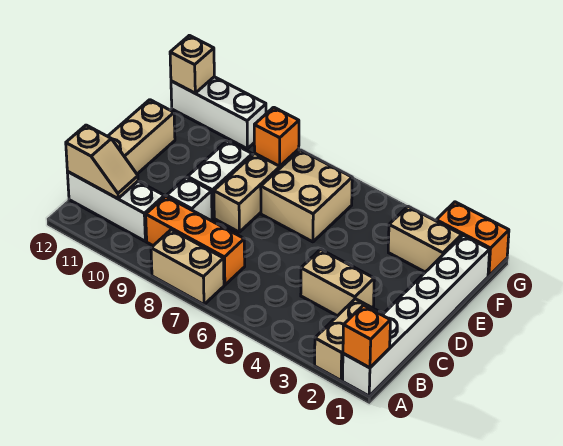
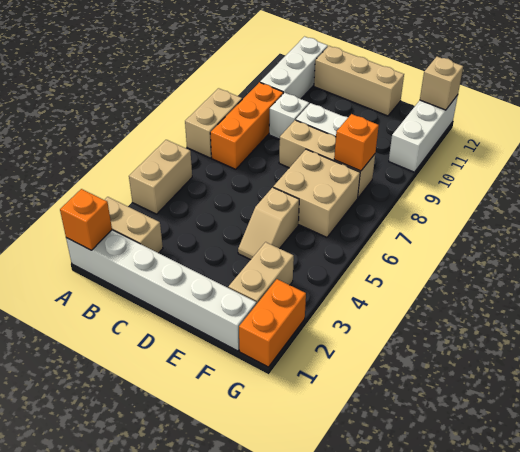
tan slope B11:B12 level 2 top 12 -> tan slope E4:E5 level 1 top 5
tan brick C3:C4 level 1 -> tan brick A4:A5 level 1

